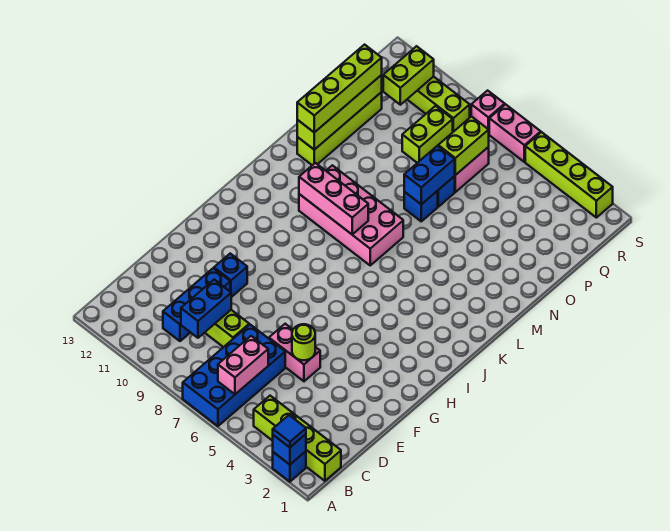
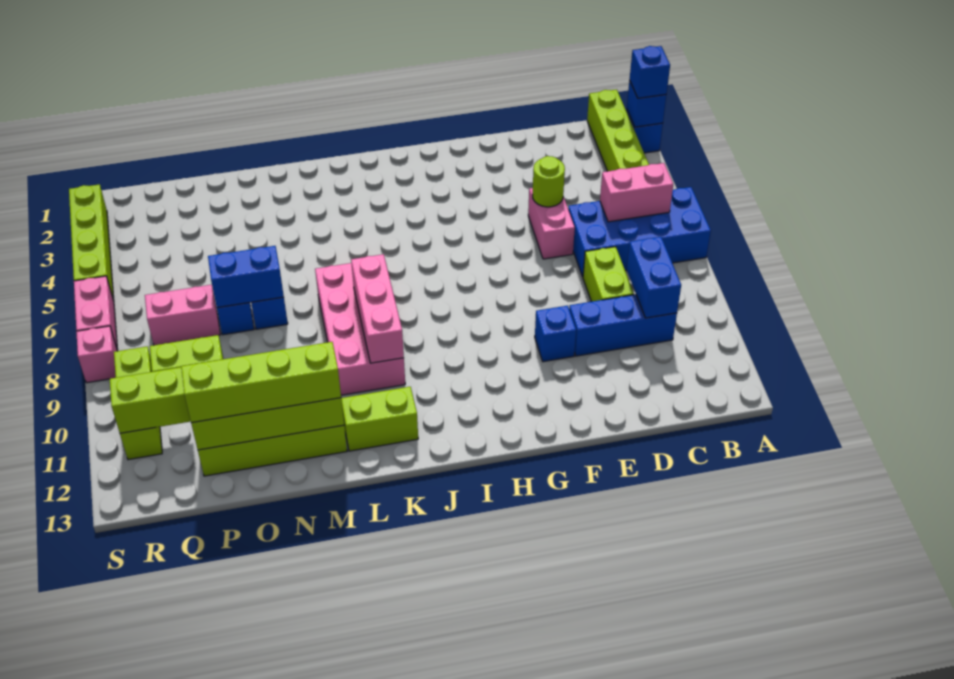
blue tile A2 level 3 -> blue brick A2 level 3
blue brick C9:D9 level 2 -> blue brick C9:C10 level 2
lime brick P7:Q7 level 2 -> lime brick K12:L12 level 1

